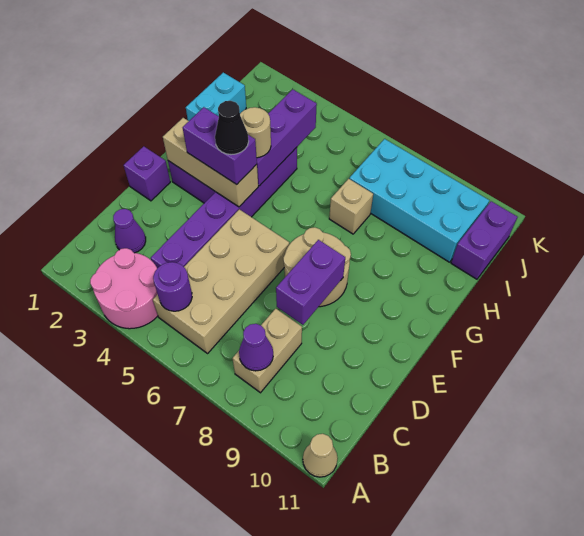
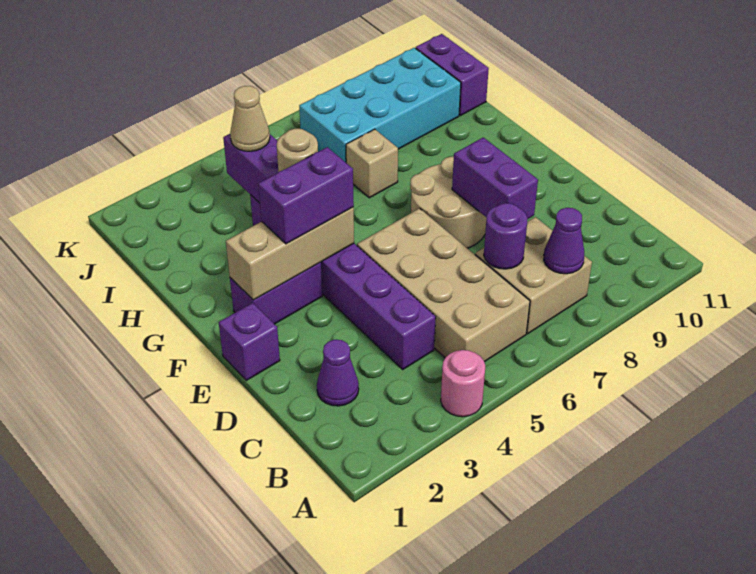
pink round brick A3:B4 level 1 -> pink round brick A4 level 1
tan cone A11 level 1 -> tan cone I4 level 3
purple round brick B5 level 2 -> purple round brick C7 level 2
tan brick B8:C8 level 1 -> tan brick B7:C8 level 1
black cone F4 level 4 -> none
cyan brick H1:I1 level 1 -> none

